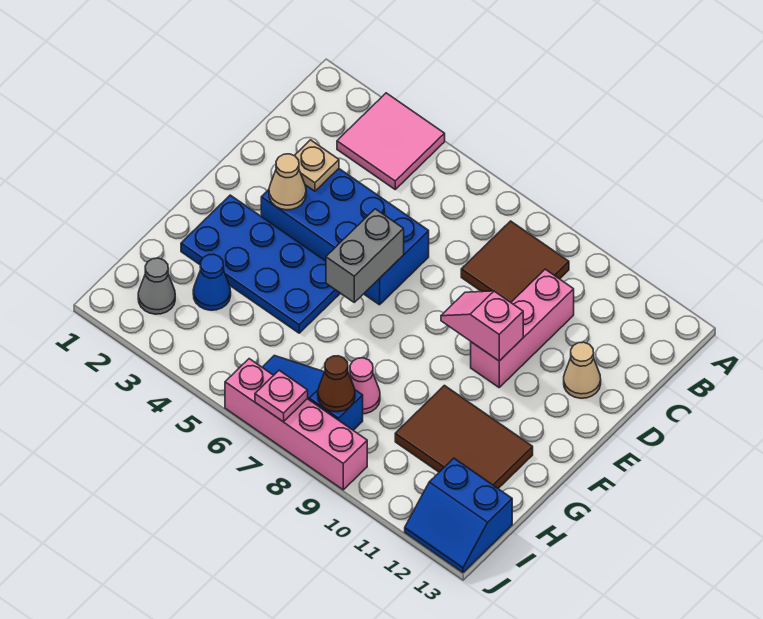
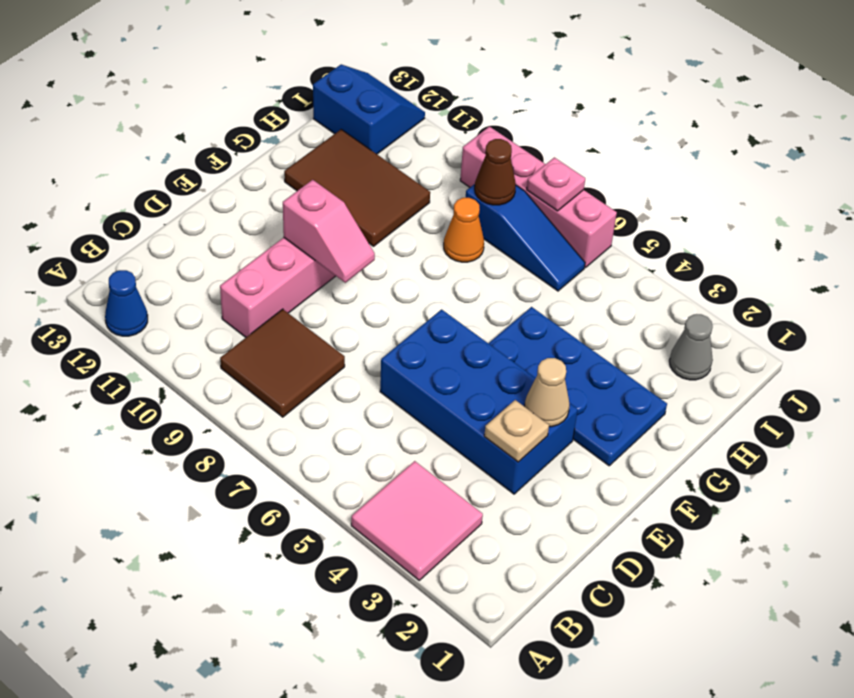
tan cone D12 level 1 -> none
grey brick E6:F6 level 2 -> none
blue cone H3 level 1 -> blue cone A12 level 1
pink cone H8 level 1 -> orange cone H8 level 1

